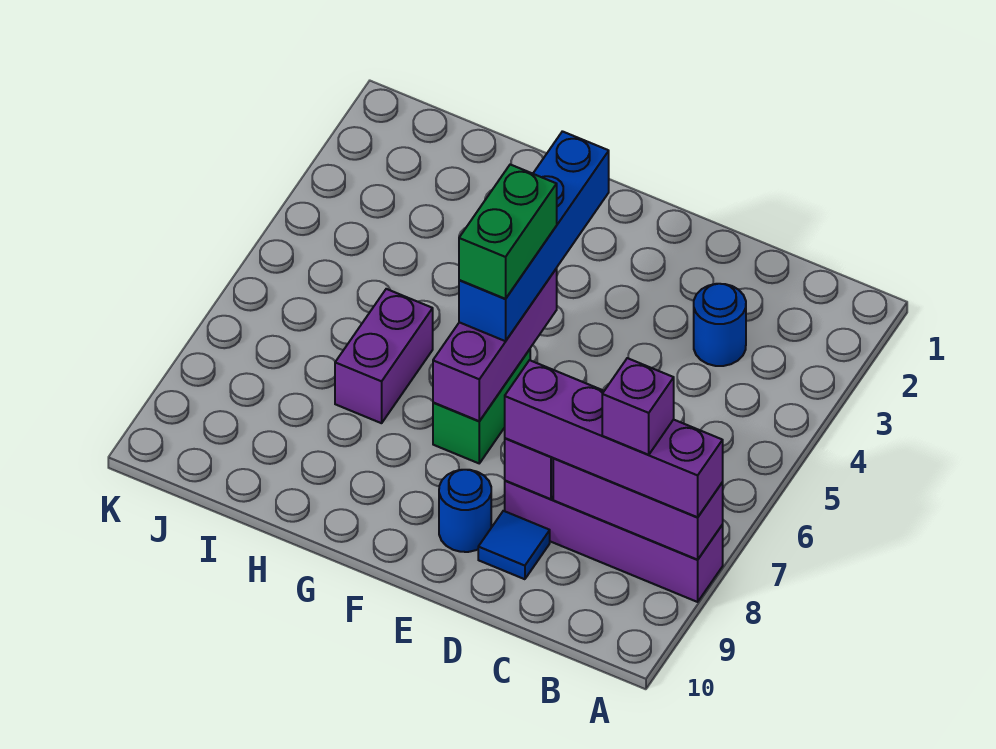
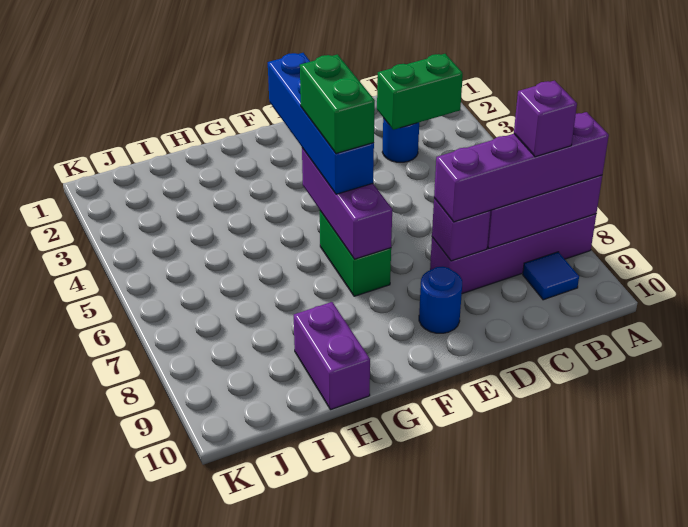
none -> green brick B3:C3 level 2
blue tile D9 level 1 -> blue tile B9 level 1
purple brick H6:H7 level 1 -> purple brick H9:H10 level 1

